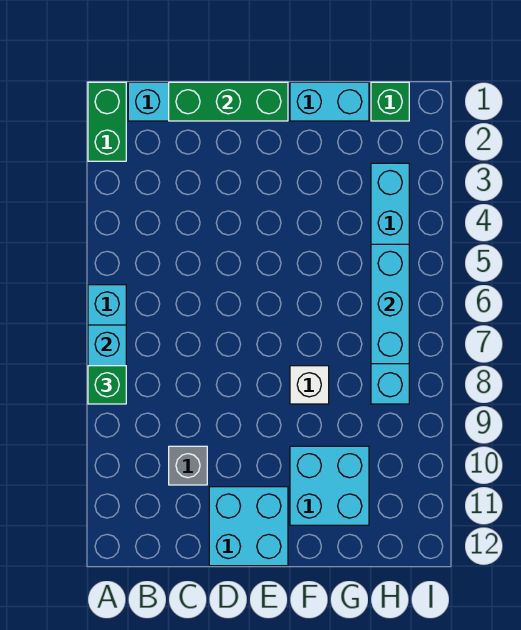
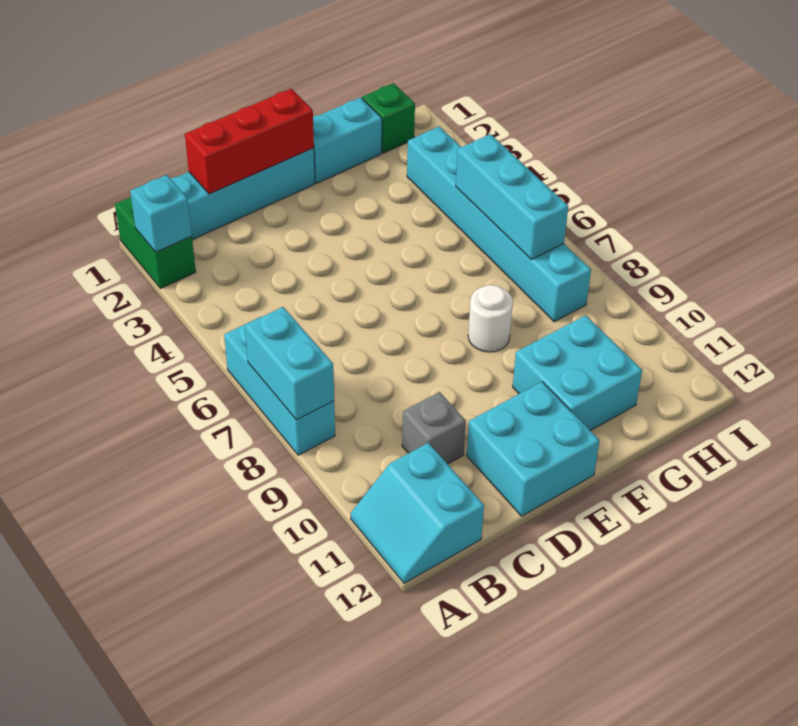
none -> cyan brick A2 level 2
green brick A8 level 3 -> none
none -> cyan slope A11:B12 level 1 top B
green brick C1:E1 level 2 -> red brick C1:E1 level 2
white brick F8 level 1 -> white round brick F8 level 1

